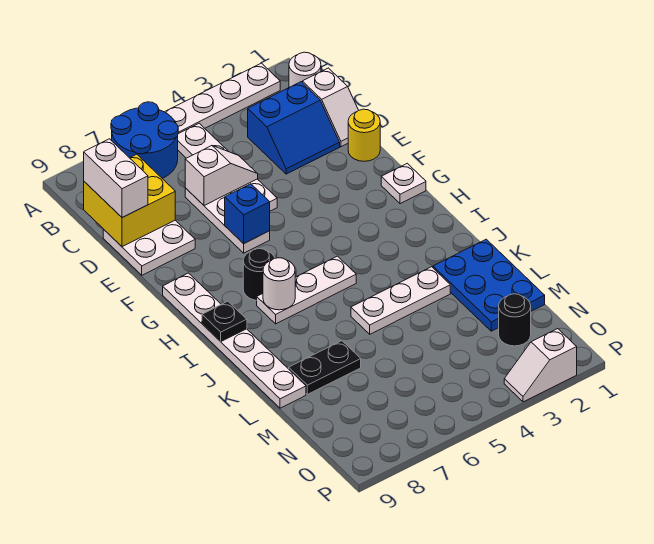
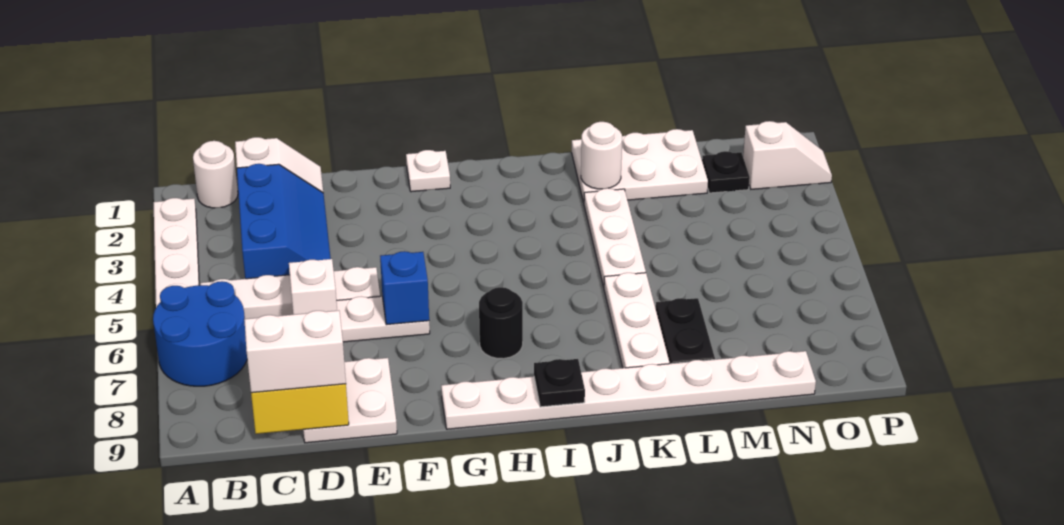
blue slope C2:D3 level 1 top C -> blue slope C2:D4 level 1 top C
yellow round brick E1 level 1 -> none
white plate G9:L9 level 1 -> white plate G9:N9 level 1
white plate I5:I7 level 1 -> white plate K6:K8 level 1
white round brick I7 level 2 -> white round brick K2 level 2
blue plate K1:M2 level 1 -> white plate K1:M2 level 1
black round brick N2 level 1 -> black plate N2 level 1
white slope P2:P3 level 1 top 2 -> white slope O2:P2 level 1 top O

